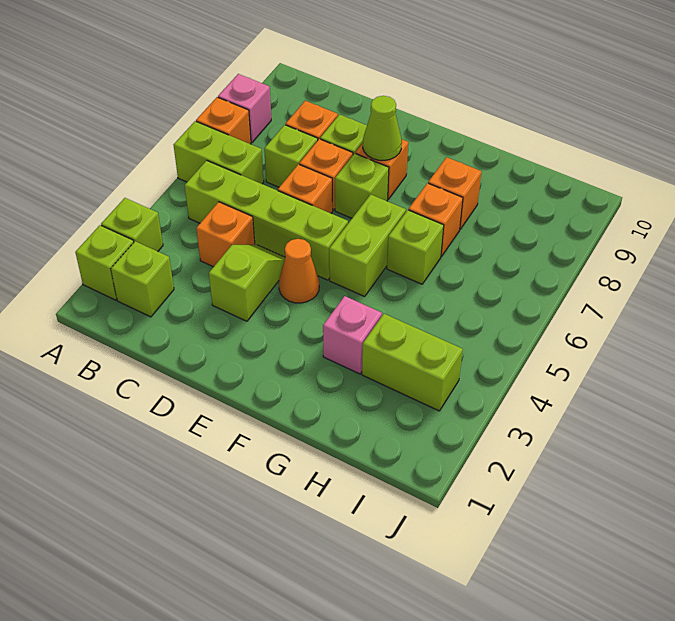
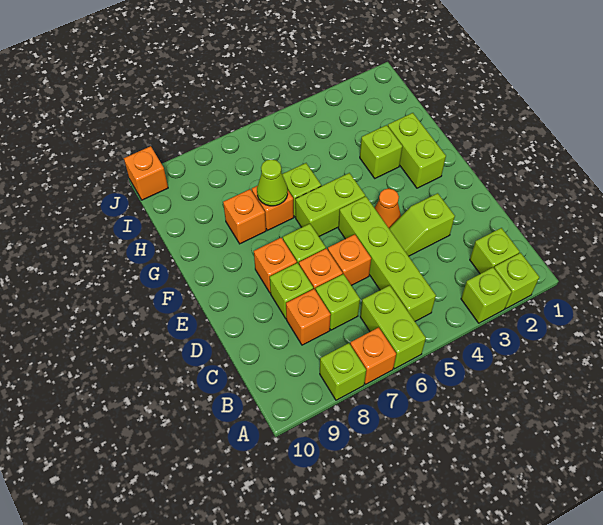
pink brick A8 level 1 -> lime brick A8 level 1
orange brick C4 level 1 -> orange brick J10 level 1
lime cone E8 level 2 -> lime cone G7 level 2
pink brick G3 level 1 -> lime brick G3 level 1
lime brick H3:I3 level 1 -> lime brick F2:G2 level 1

